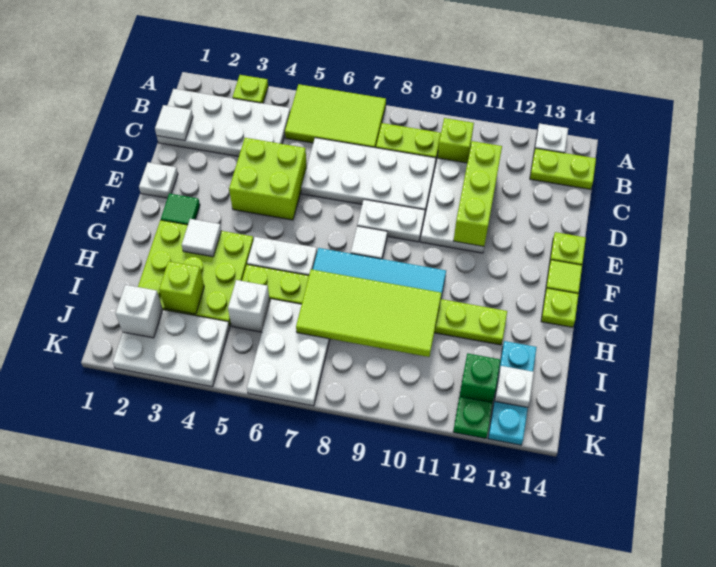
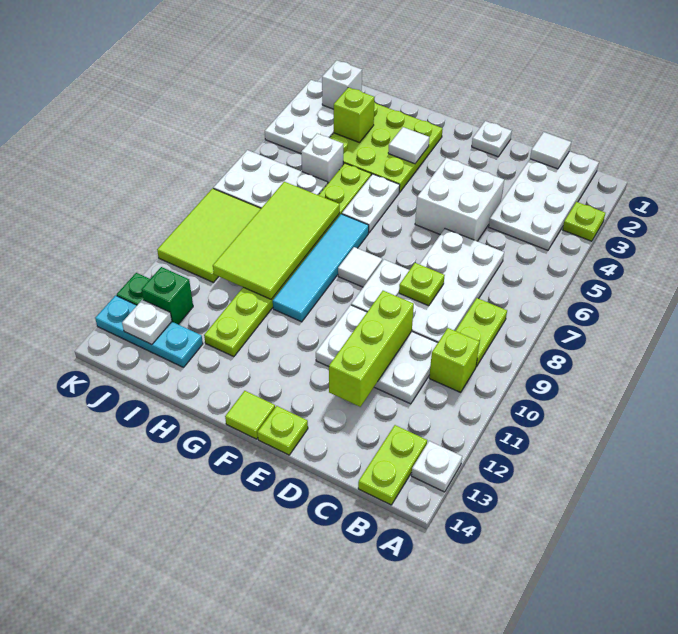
lime tile A5:B7 level 1 -> lime tile J8:K10 level 1
lime brick C11:E11 level 2 -> lime brick D10:D12 level 2
lime brick D4:E5 level 1 -> white brick D4:E5 level 1
green tile F2 level 1 -> none
lime plate G14 level 1 -> lime plate D8 level 2

